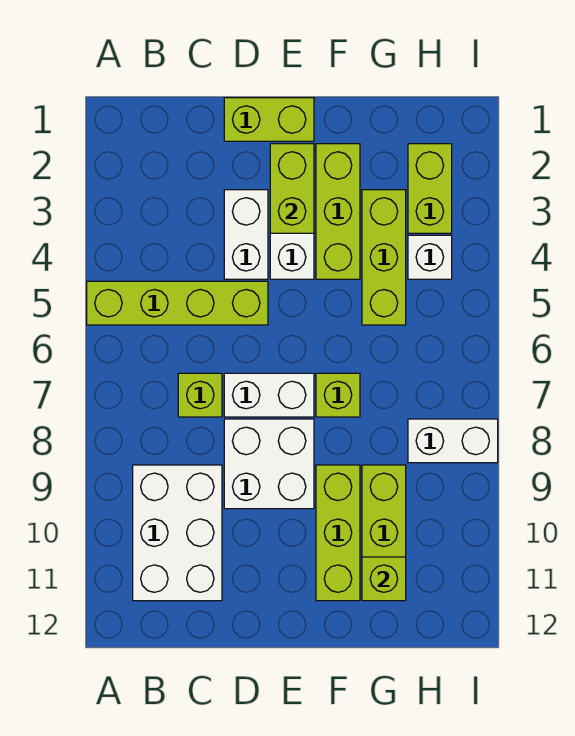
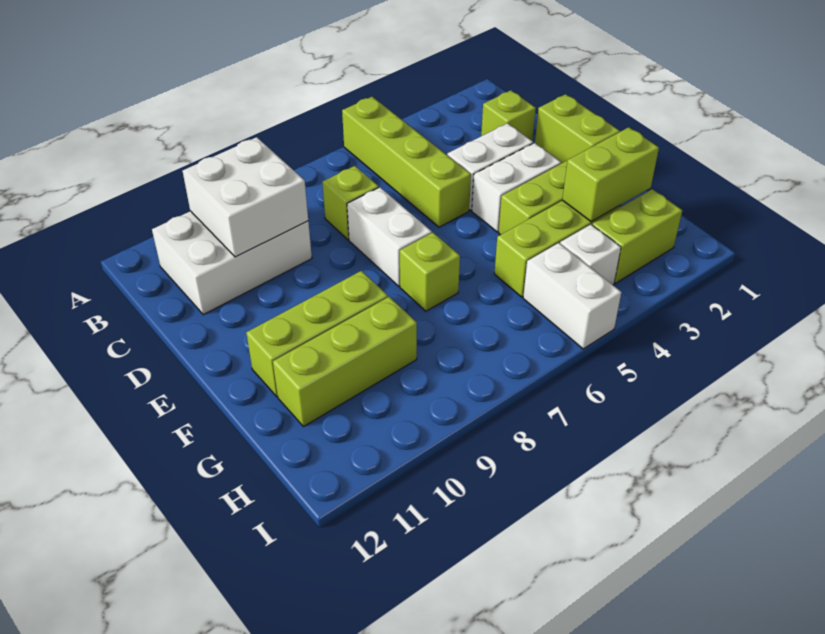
white brick D8:E9 level 1 -> white brick B9:C10 level 2
lime brick E2:E3 level 2 -> lime brick G2:G3 level 2
lime brick G11 level 2 -> lime brick C2 level 1
white brick H8:I8 level 1 -> white brick H5:I5 level 1

